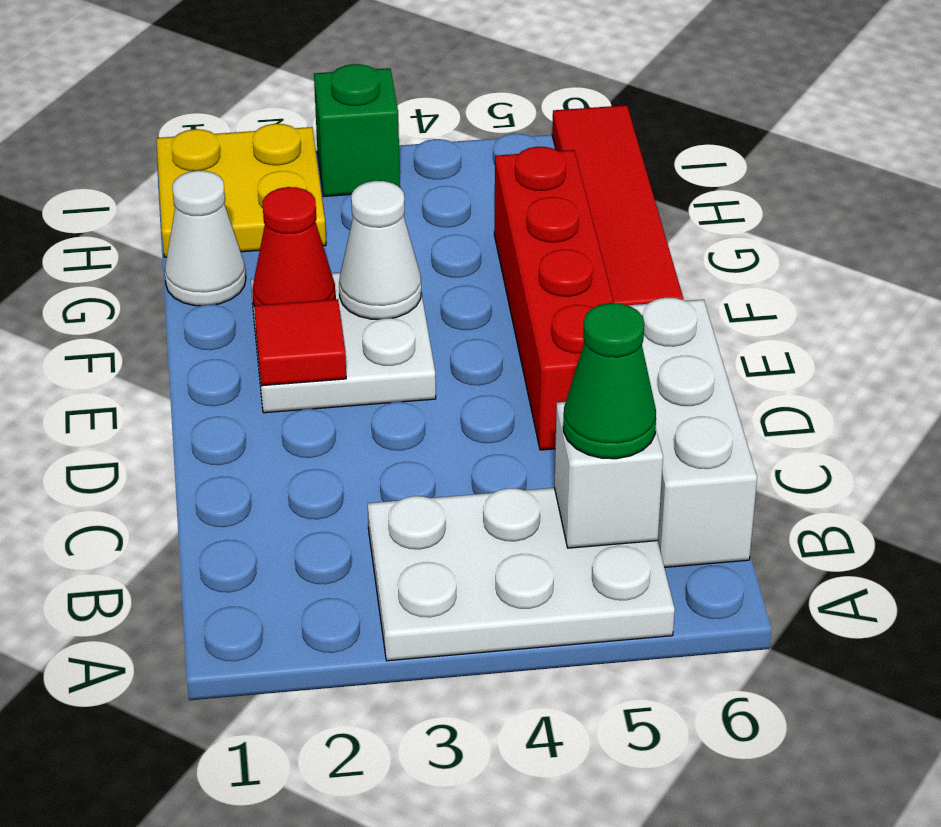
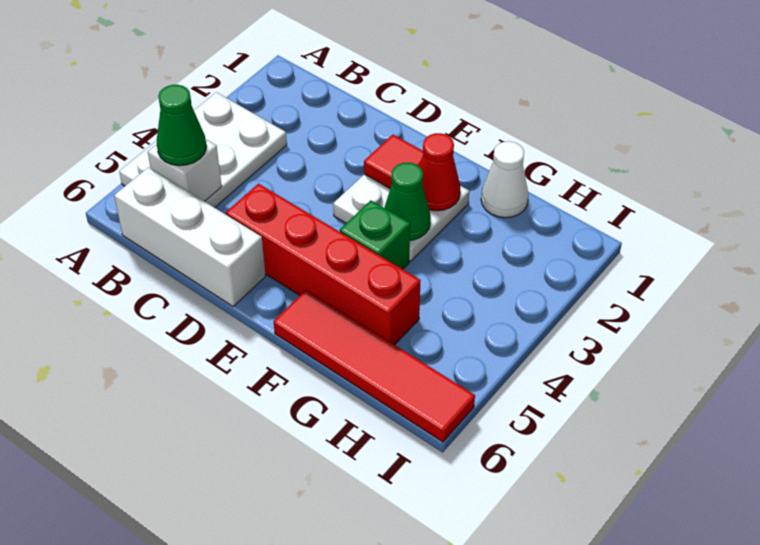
white cone F3 level 2 -> green cone F3 level 2
yellow plate H1:I2 level 1 -> none
green brick I3 level 1 -> green brick F4 level 1

